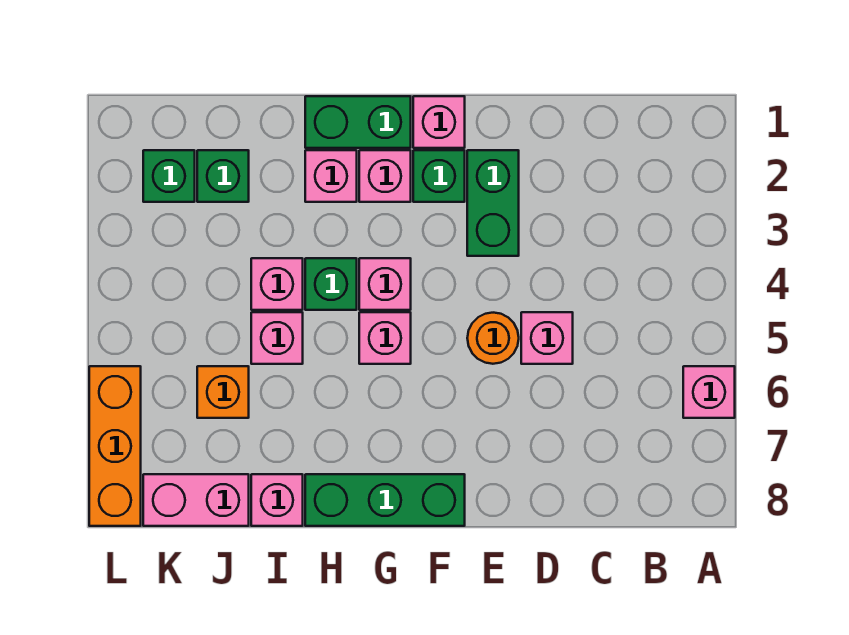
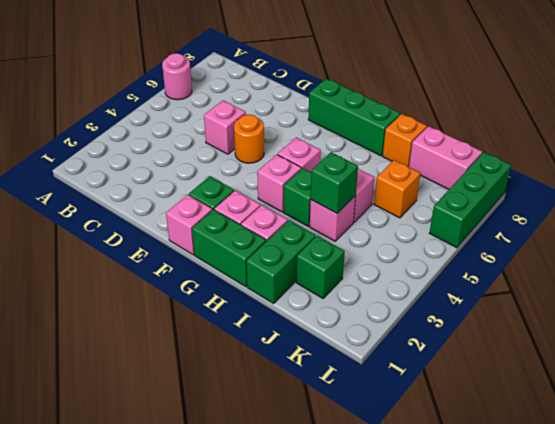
pink brick A6 level 1 -> pink round brick A6 level 1
green brick E2:E3 level 1 -> green brick I1:I2 level 1
pink brick I8 level 1 -> orange brick I8 level 1
green brick K2 level 1 -> green brick I4 level 2
orange brick L6:L8 level 1 -> green brick L6:L8 level 1

